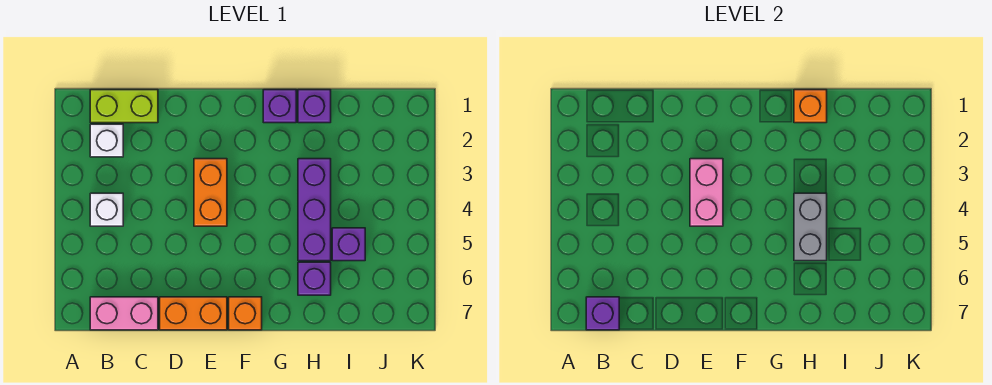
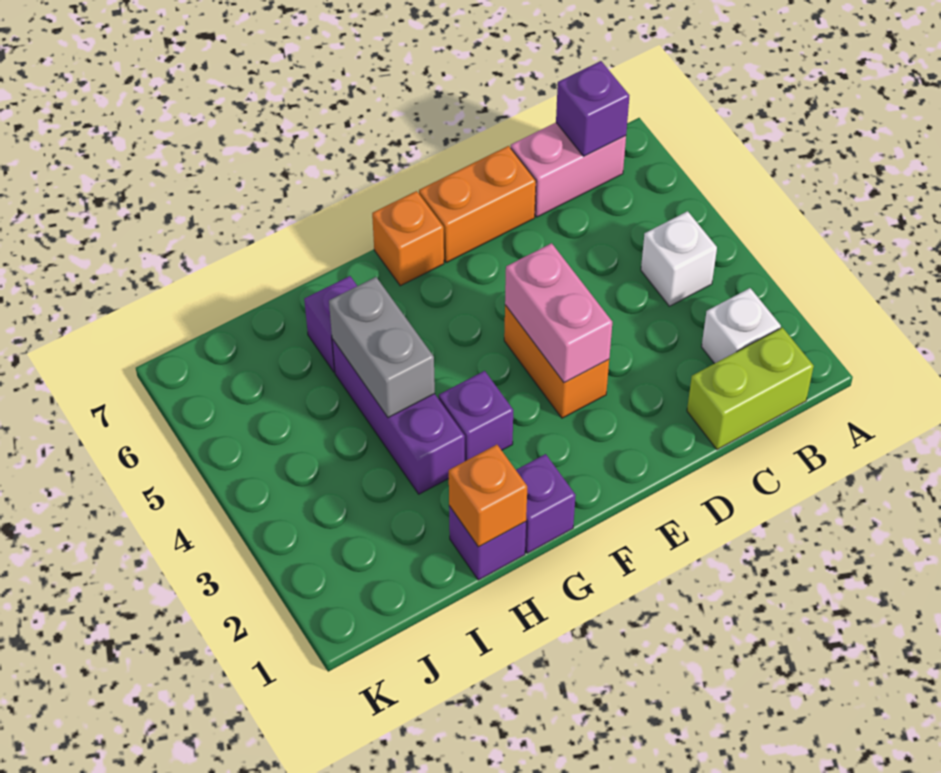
purple brick I5 level 1 -> purple brick G3 level 1

